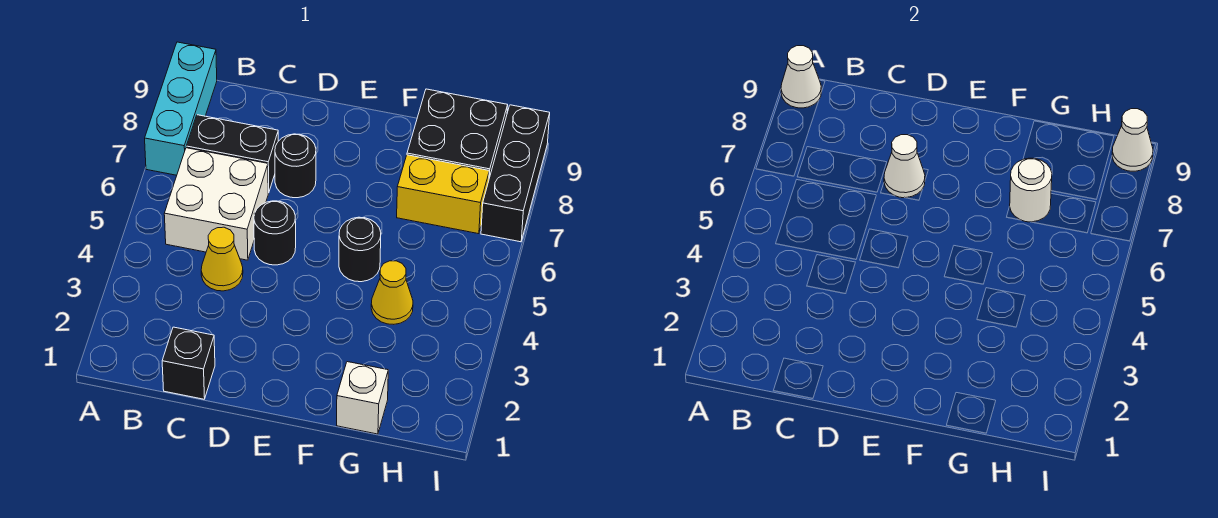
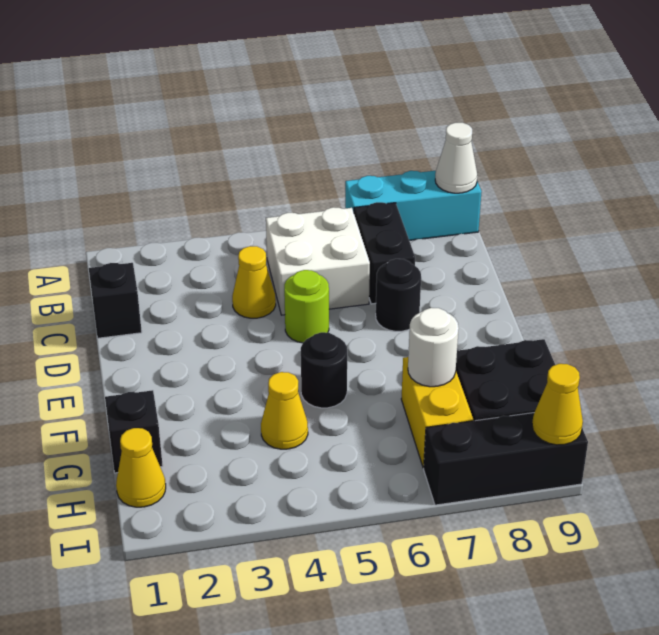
black round brick D5 level 1 -> lime round brick D5 level 1
white cone D7 level 2 -> none
white brick G1 level 1 -> black brick G1 level 1
none -> yellow cone H1 level 1
white cone I9 level 2 -> yellow cone I9 level 2

